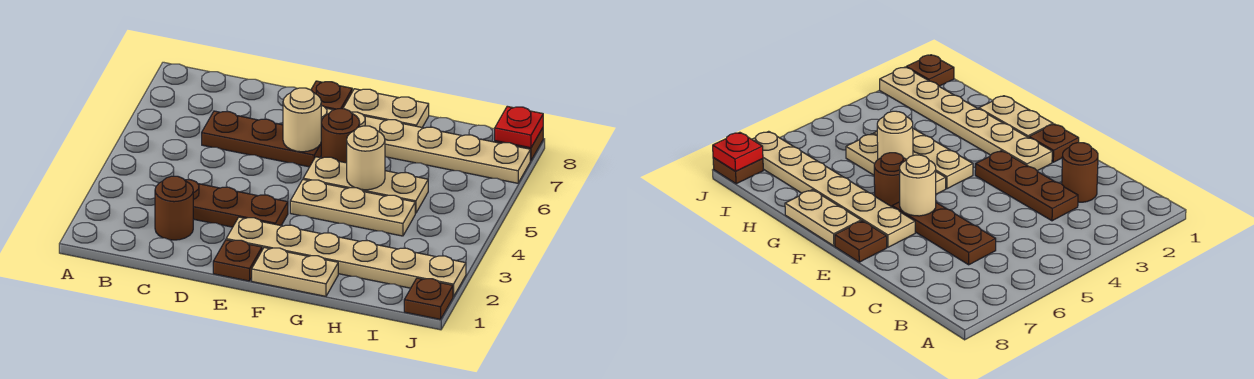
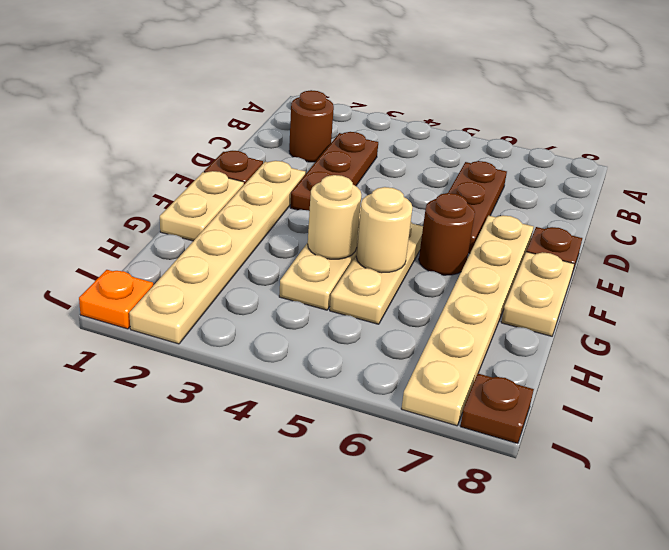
tan round brick E6 level 2 -> tan round brick G4 level 2
brown plate J1 level 1 -> orange plate J1 level 1
red plate J8 level 2 -> none

